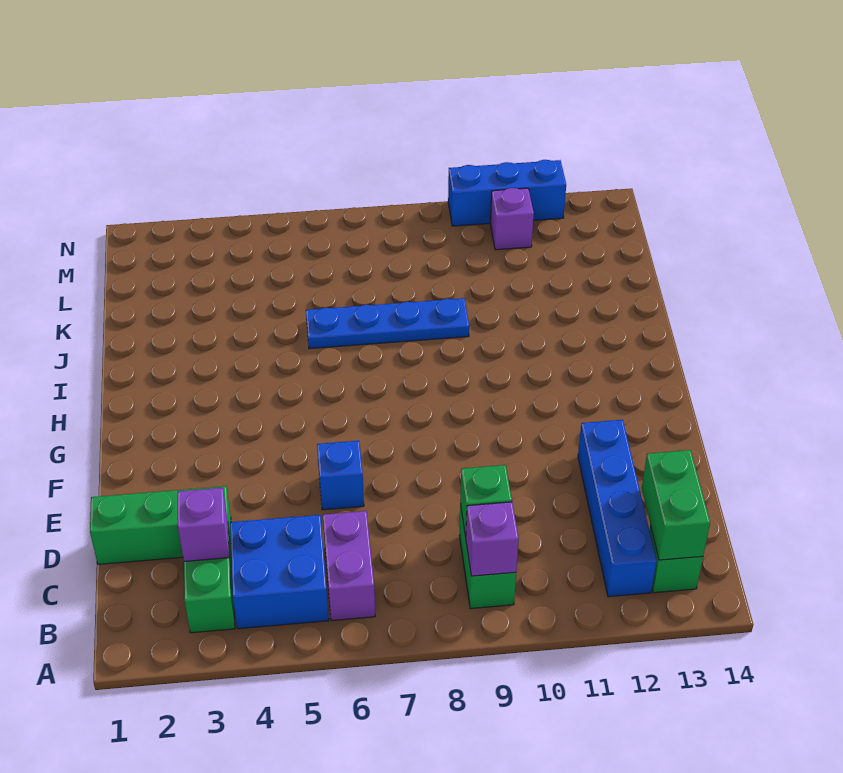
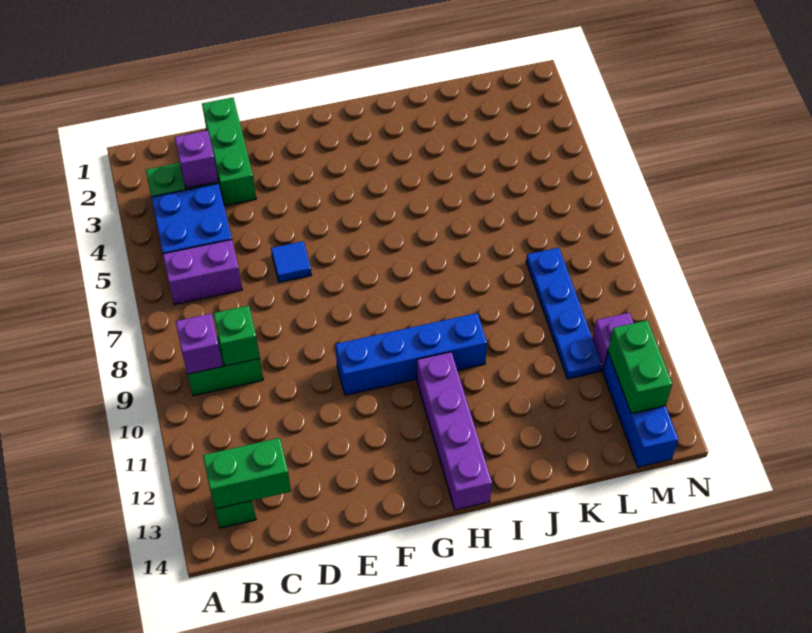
blue brick B12:E12 level 1 -> blue brick F10:I10 level 1
blue brick E6 level 1 -> blue tile E6 level 1
none -> purple brick H11:H14 level 1
blue plate J6:J9 level 1 -> blue plate L8:L11 level 1
none -> green brick M12:M13 level 2
blue brick N10:N12 level 1 -> blue brick M12:M14 level 1

